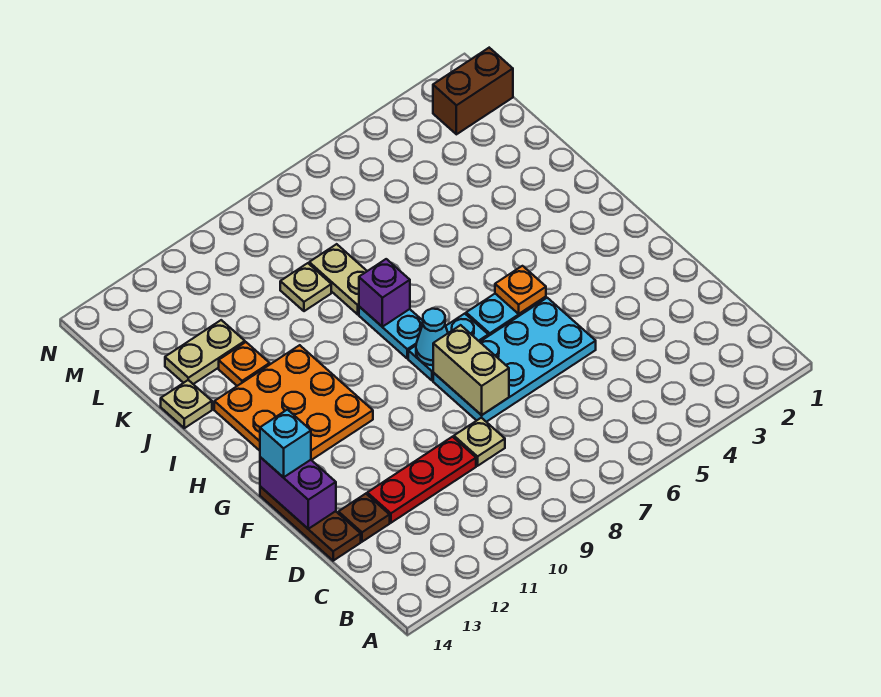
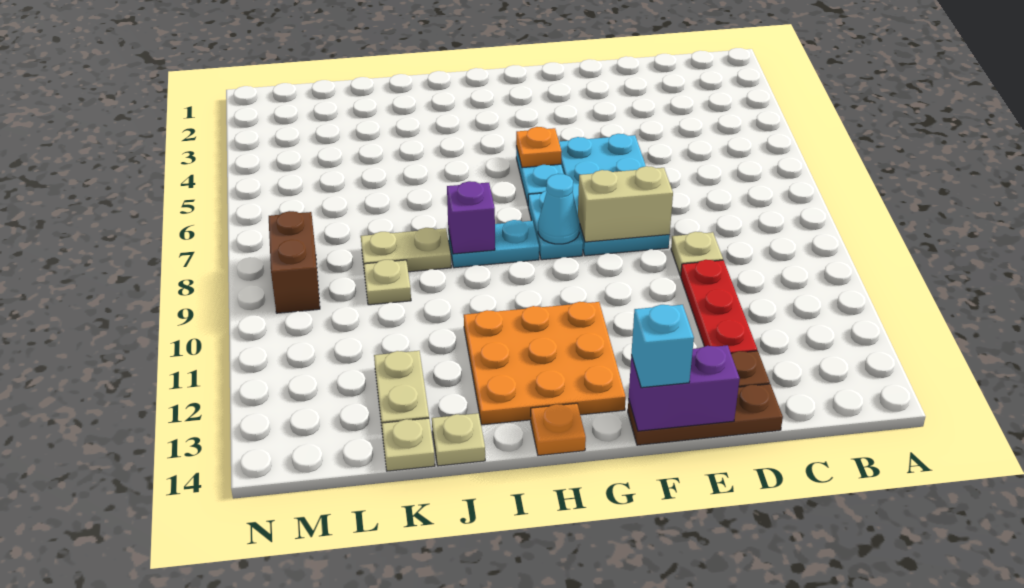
orange plate J12 level 1 -> orange plate H14 level 1
none -> tan plate K14 level 1
brown brick M1:M2 level 1 -> brown brick M8:M9 level 1

